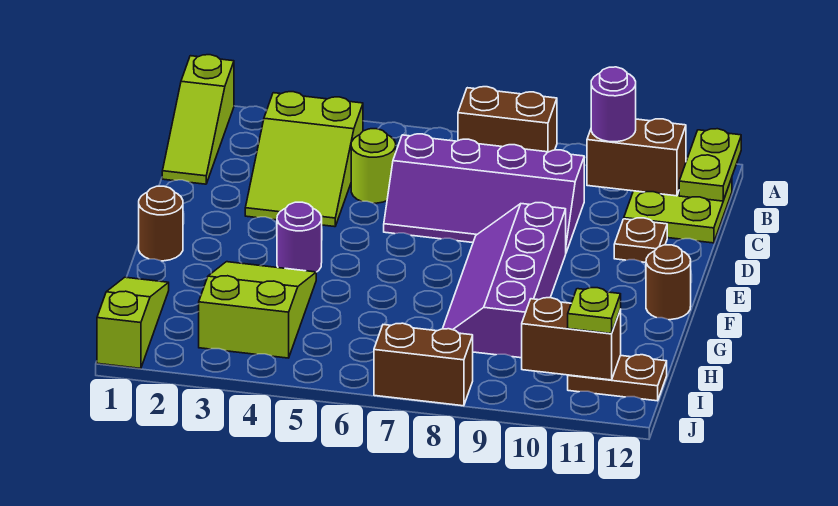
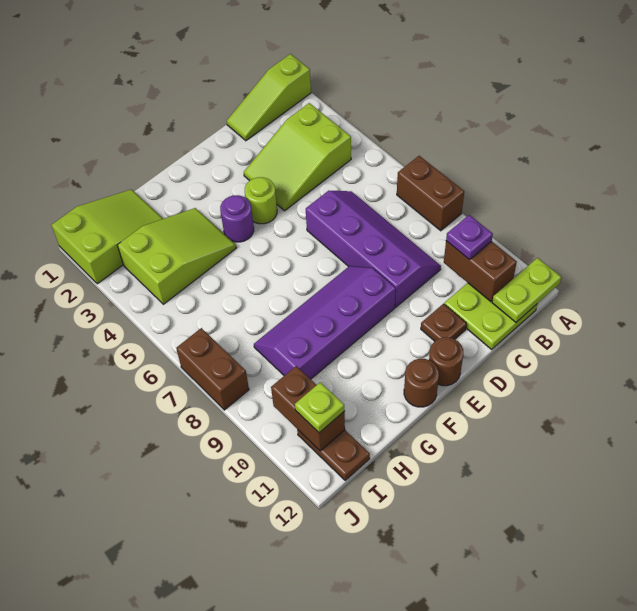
purple round brick B10 level 3 -> purple plate B10 level 3
lime round brick C5 level 1 -> lime round brick E4 level 1
purple slope C6:D9 level 1 top C -> purple slope C6:D9 level 1 top D
brown round brick F1 level 1 -> brown round brick E12 level 1
lime slope H1:J1 level 1 top J -> lime slope H1:J2 level 1 top J

